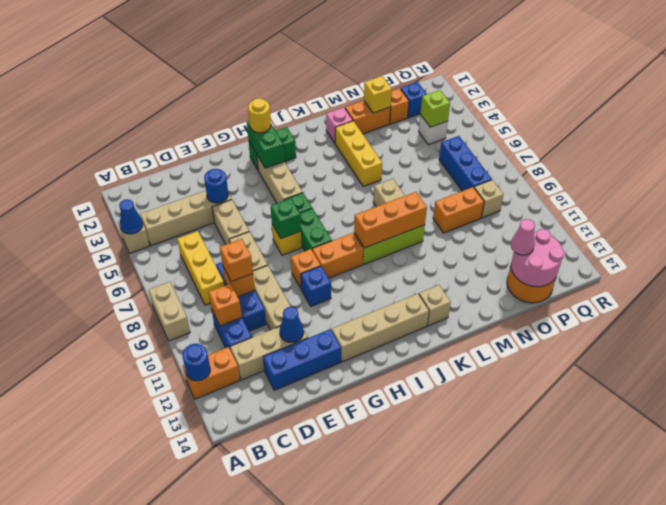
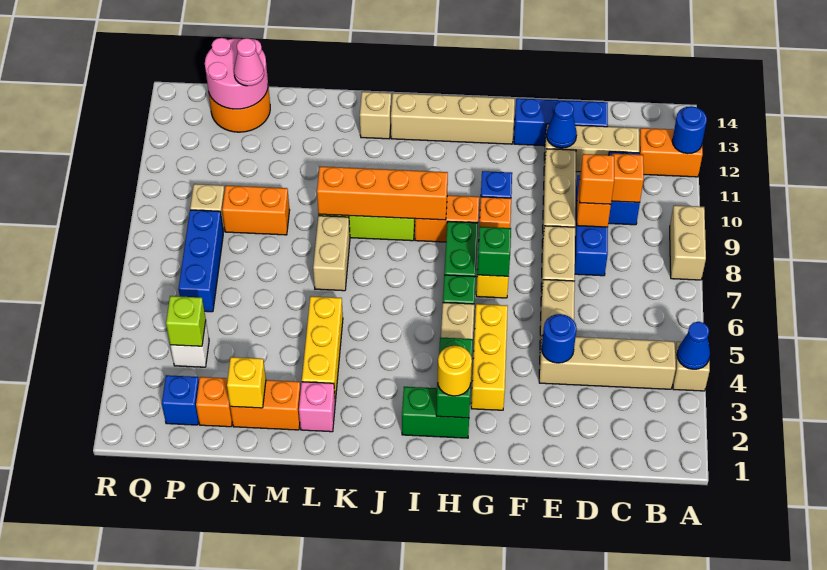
yellow brick C6:C8 level 1 -> yellow brick G3:G5 level 1
orange brick J9:L9 level 2 -> orange brick I9:L9 level 2

